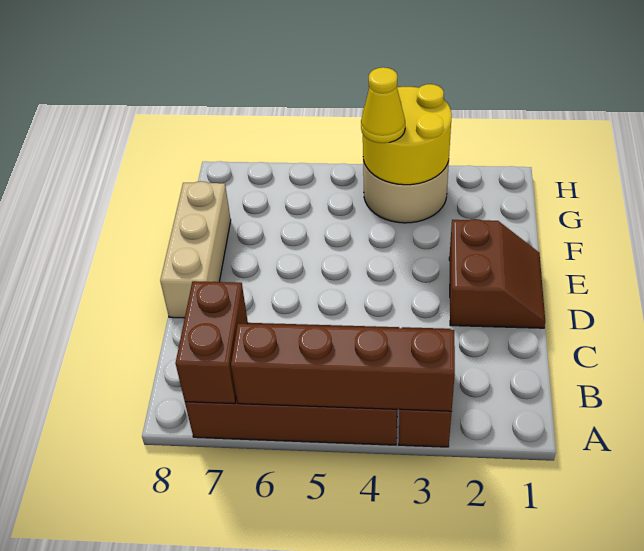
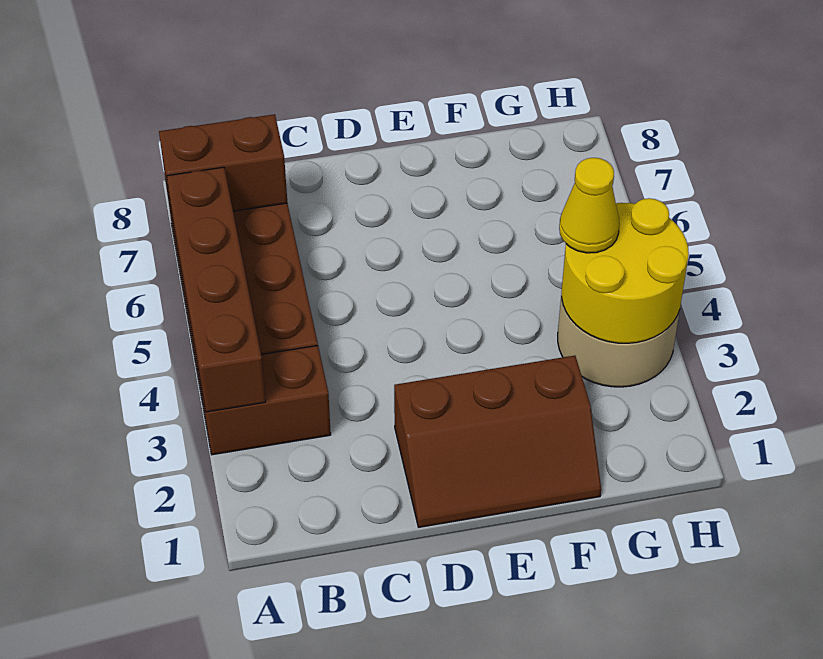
brown slope D1:E2 level 1 top 2 -> brown slope D1:F2 level 1 top 2
tan brick D8:F8 level 1 -> none

